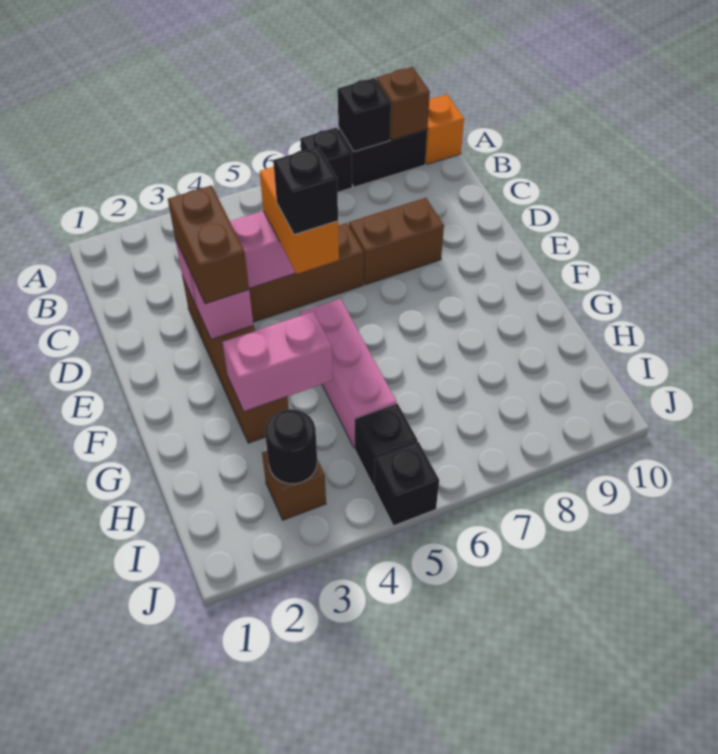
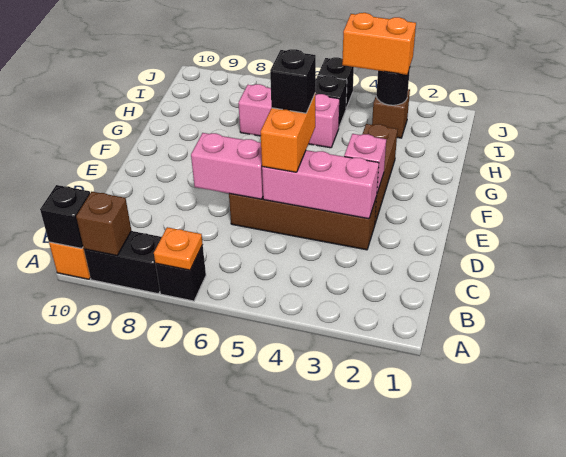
none -> orange plate A7 level 2
black brick A8 level 2 -> black brick A10 level 2
brown brick D3:E3 level 3 -> none
brown brick D7:D8 level 1 -> none
pink brick F5:H5 level 1 -> pink brick H5:H7 level 1
pink brick G3:G4 level 2 -> pink brick D6:D7 level 2
none -> orange brick I3:I4 level 3

